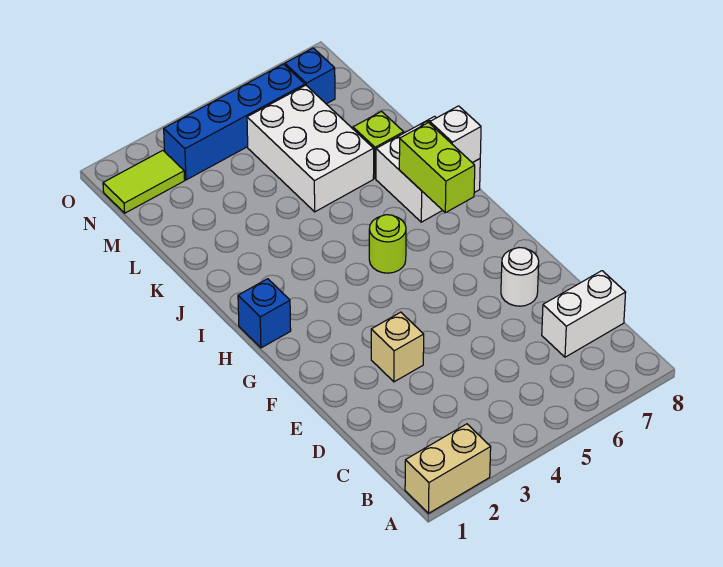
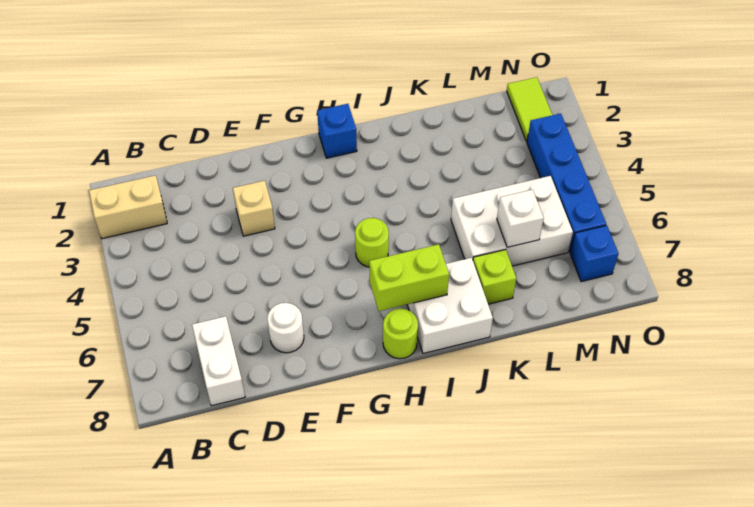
tan brick A1:A2 level 1 -> tan brick A2:B2 level 1
none -> lime round brick H8 level 1
white brick I8 level 2 -> white brick L6 level 2

